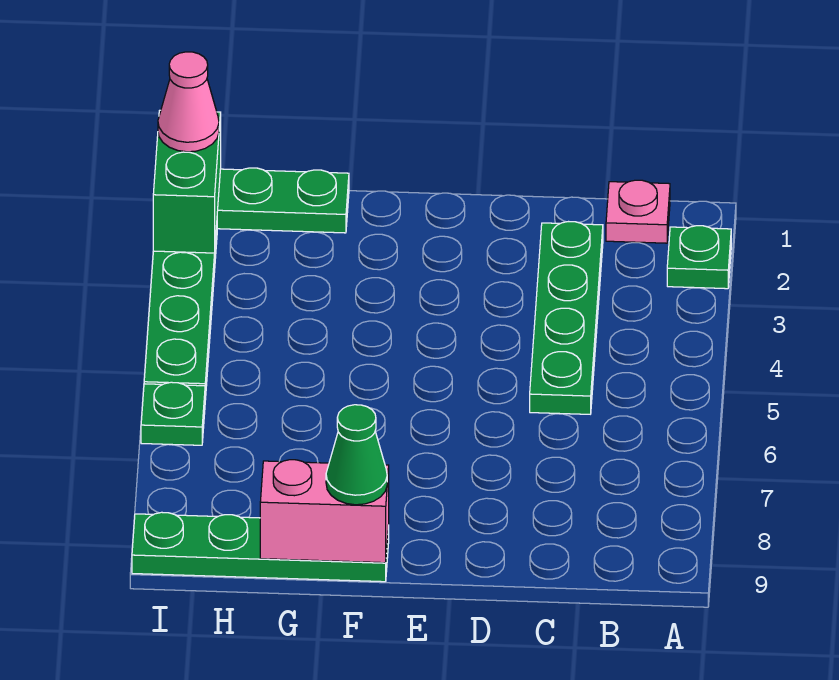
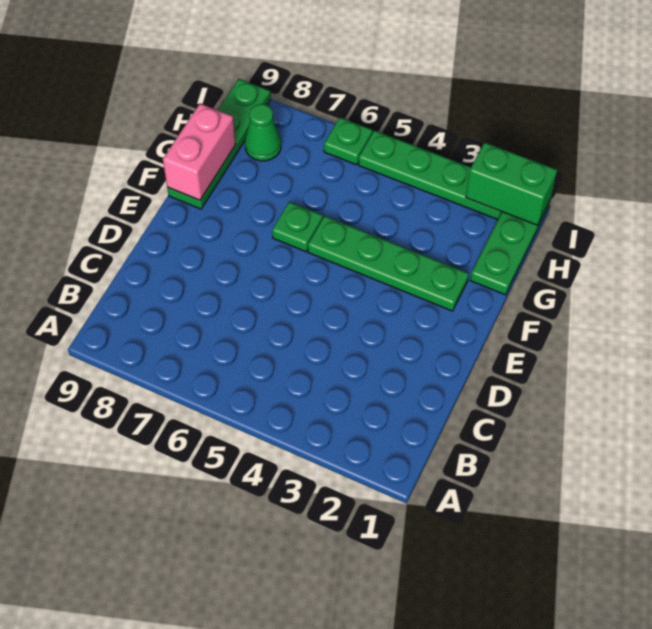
green plate A2 level 1 -> green plate F6 level 1
pink plate B1 level 1 -> none
green plate C2:C5 level 1 -> green plate F2:F5 level 1
green cone F9 level 3 -> green cone H8 level 1
pink cone I1 level 3 -> none

